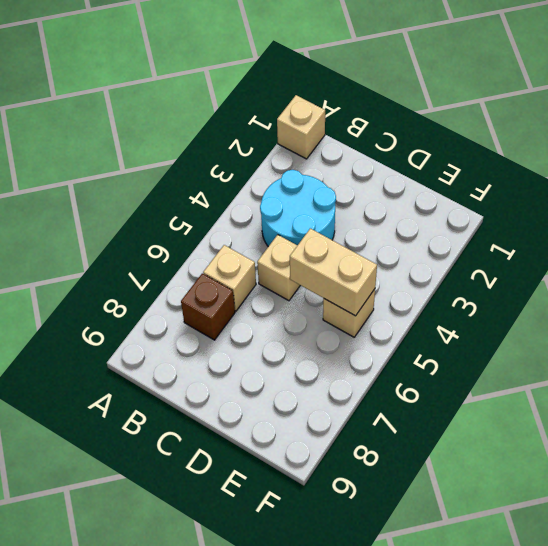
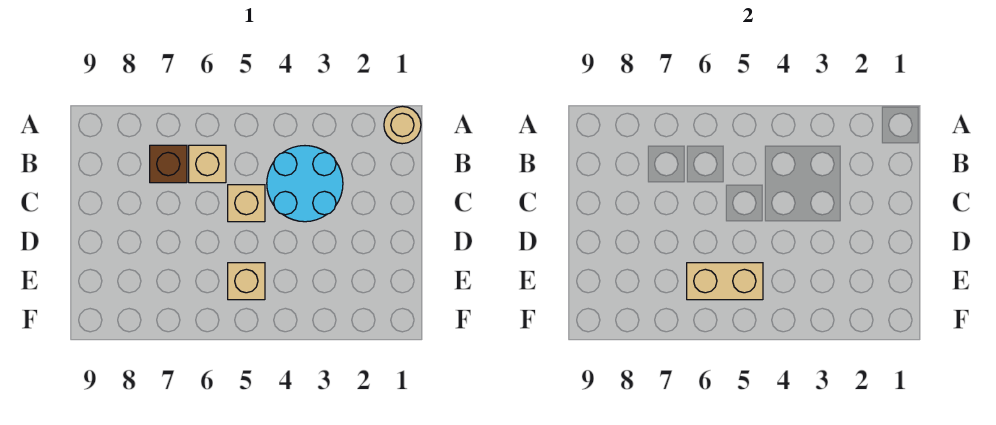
tan brick A1 level 1 -> tan round brick A1 level 1
tan brick D5:E5 level 2 -> tan brick E5:E6 level 2

